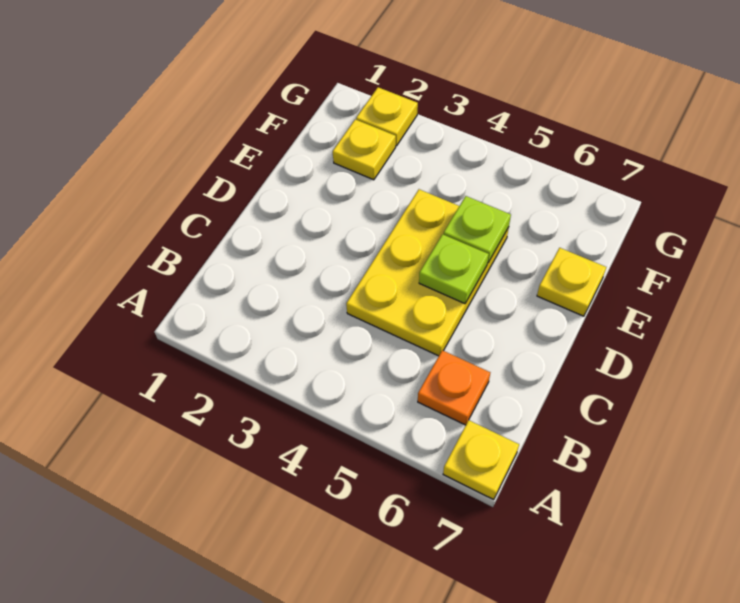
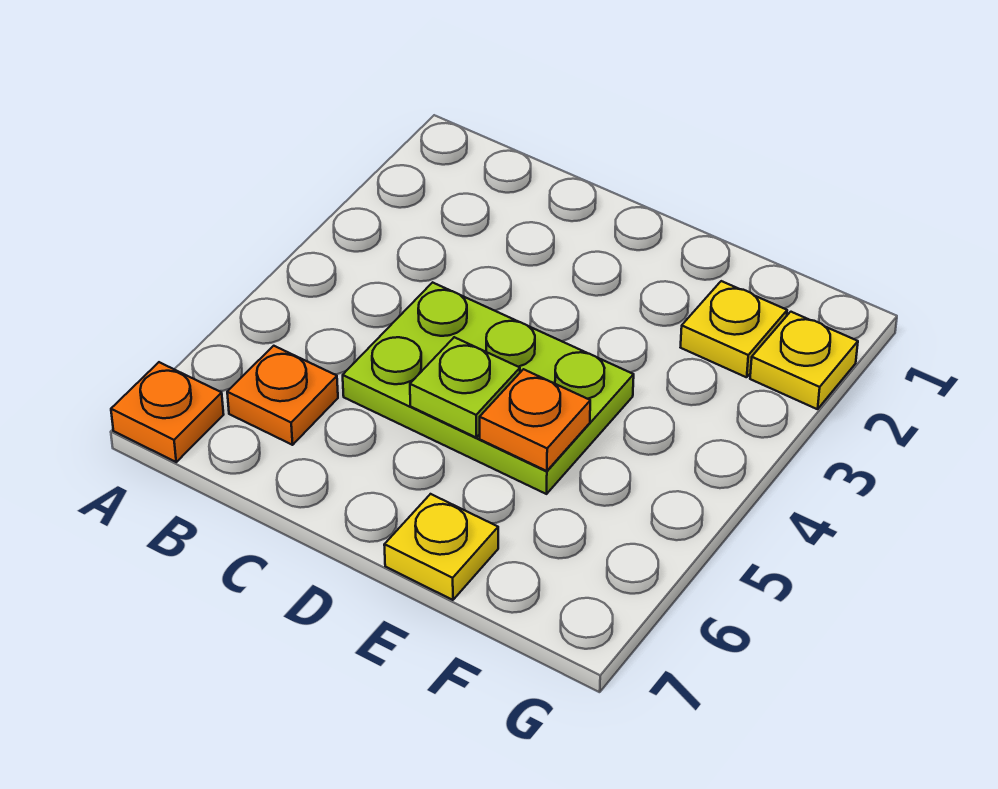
yellow plate A7 level 1 -> orange plate A7 level 1
yellow plate C4:E5 level 1 -> lime plate C4:E5 level 1
lime plate E5 level 2 -> orange plate E5 level 2

